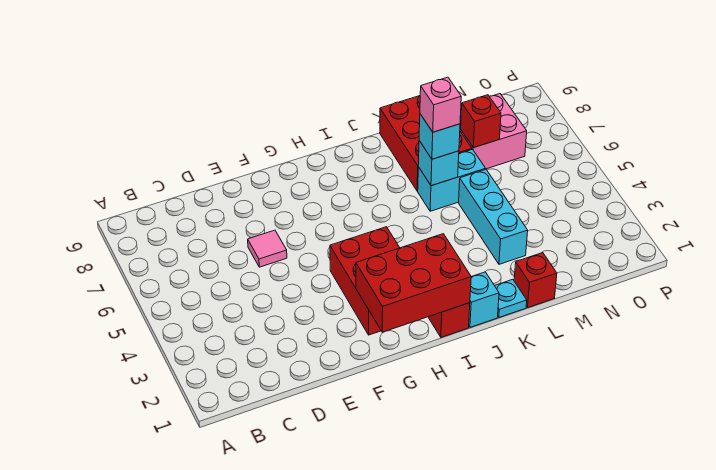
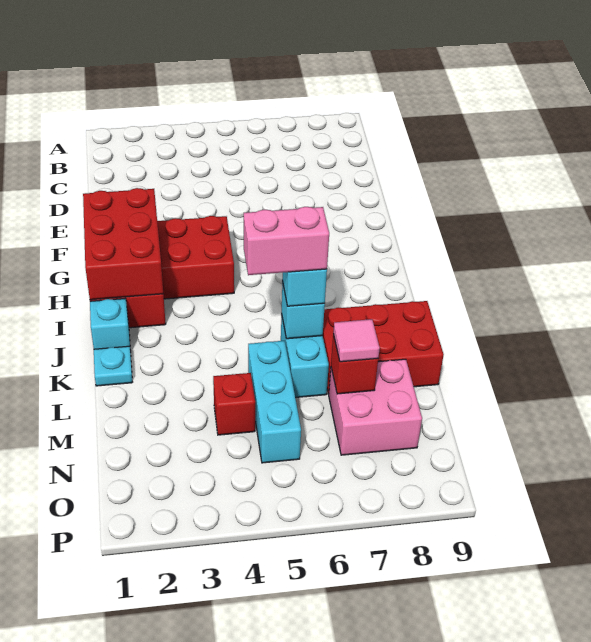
pink tile E6 level 1 -> pink tile M7 level 3
pink brick K6 level 4 -> pink brick K5:K6 level 4
red brick L1 level 1 -> red brick M4 level 1
cyan brick L3:L5 level 1 -> cyan brick L5:N5 level 1

